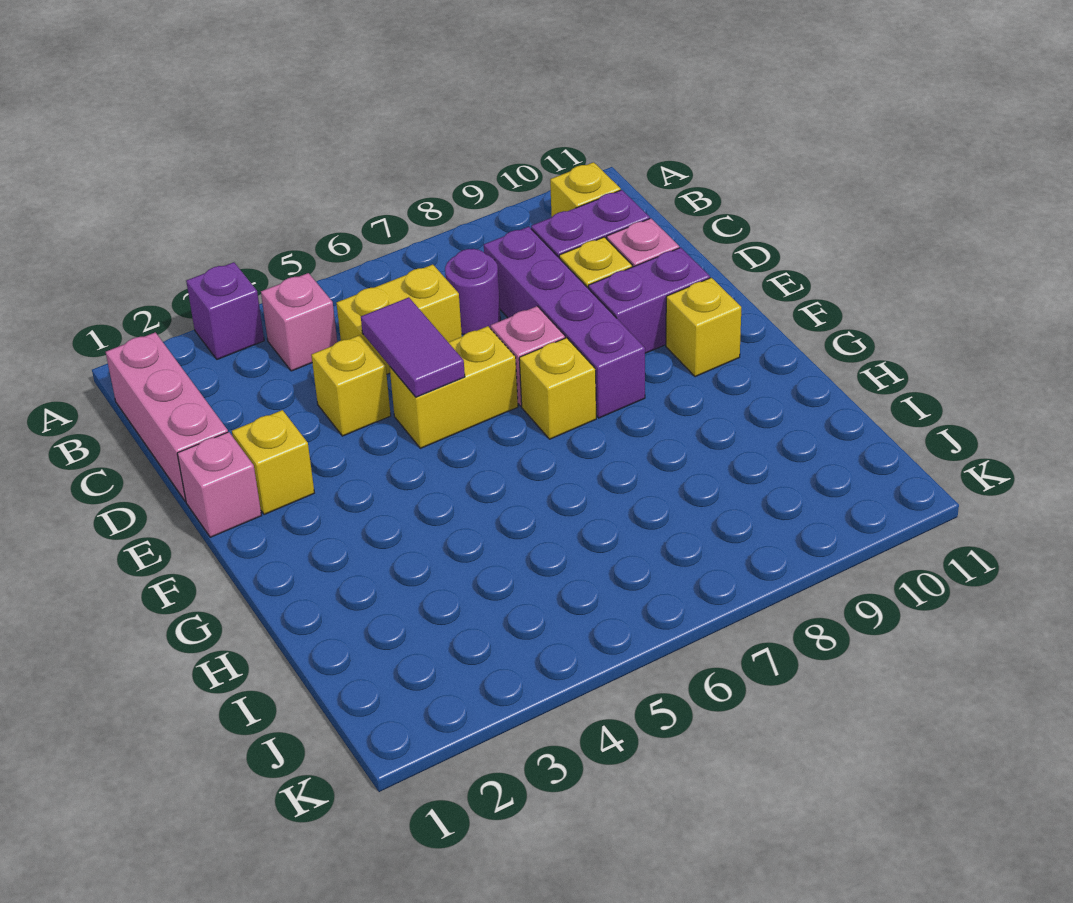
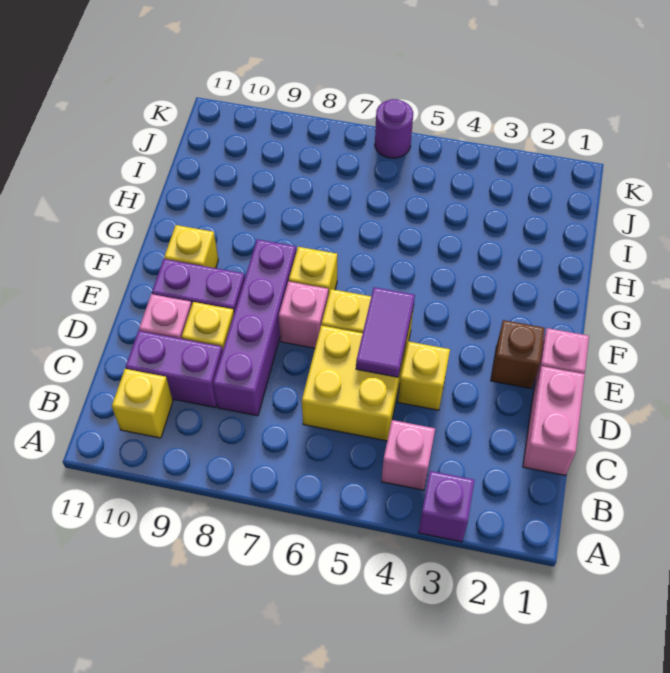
pink brick B1:D1 level 1 -> pink brick C1:D1 level 1
yellow brick C5:C6 level 1 -> yellow brick C5:D6 level 1
purple round brick C7 level 1 -> purple round brick K6 level 1
yellow brick E2 level 1 -> brown brick E2 level 1

